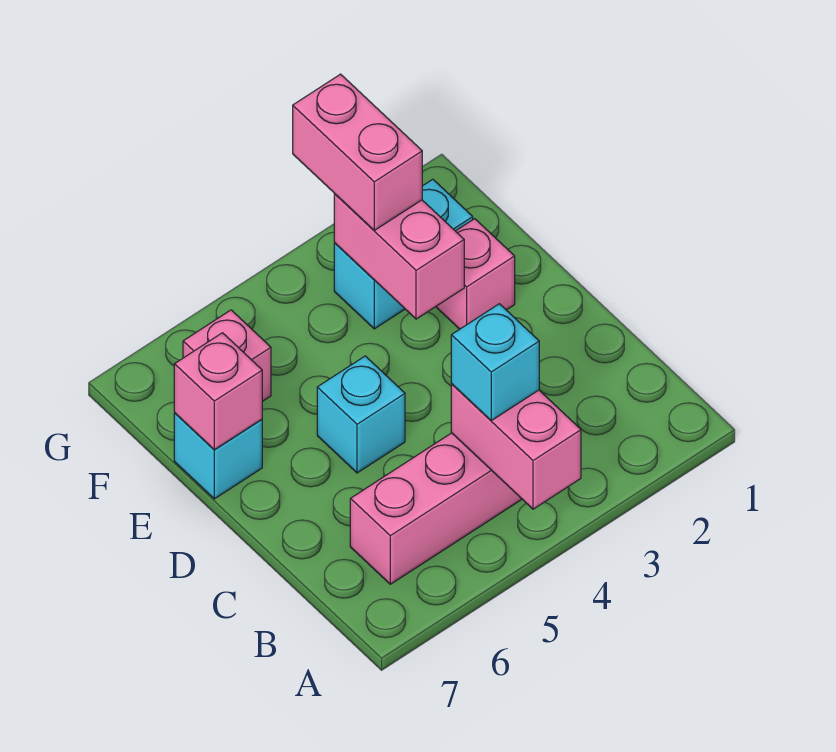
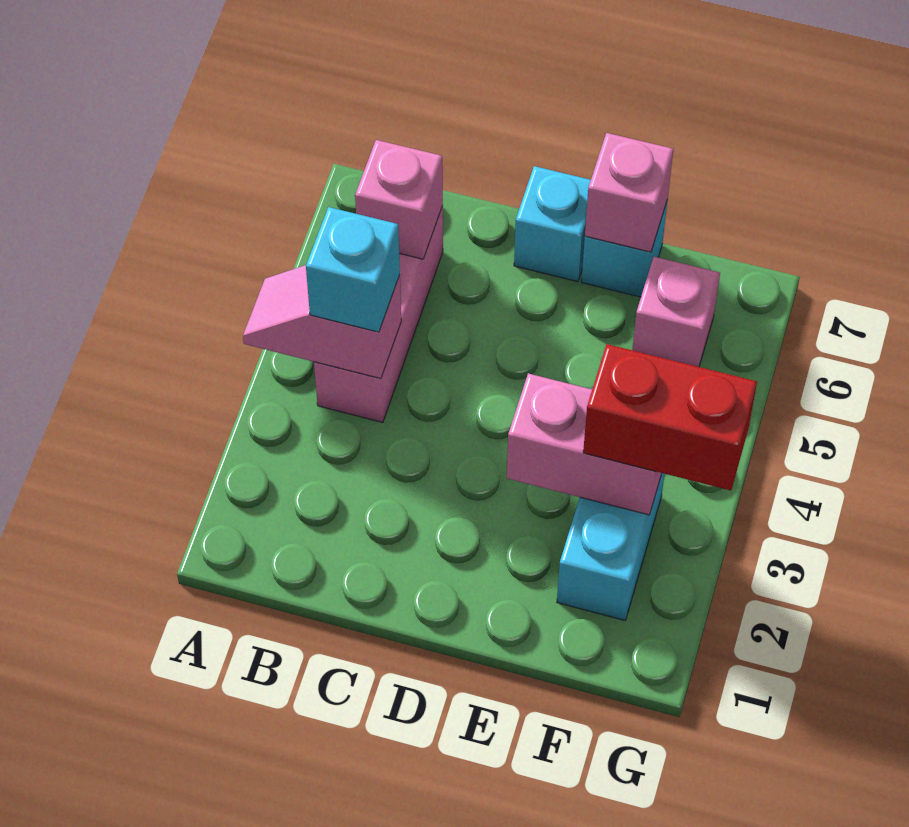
pink brick A4:B4 level 2 -> pink slope A4:B4 level 2 top B
cyan brick D5 level 1 -> cyan brick D7 level 1
pink brick E2 level 1 -> pink brick B6 level 2
pink brick F3:G3 level 3 -> red brick F3:G3 level 3

